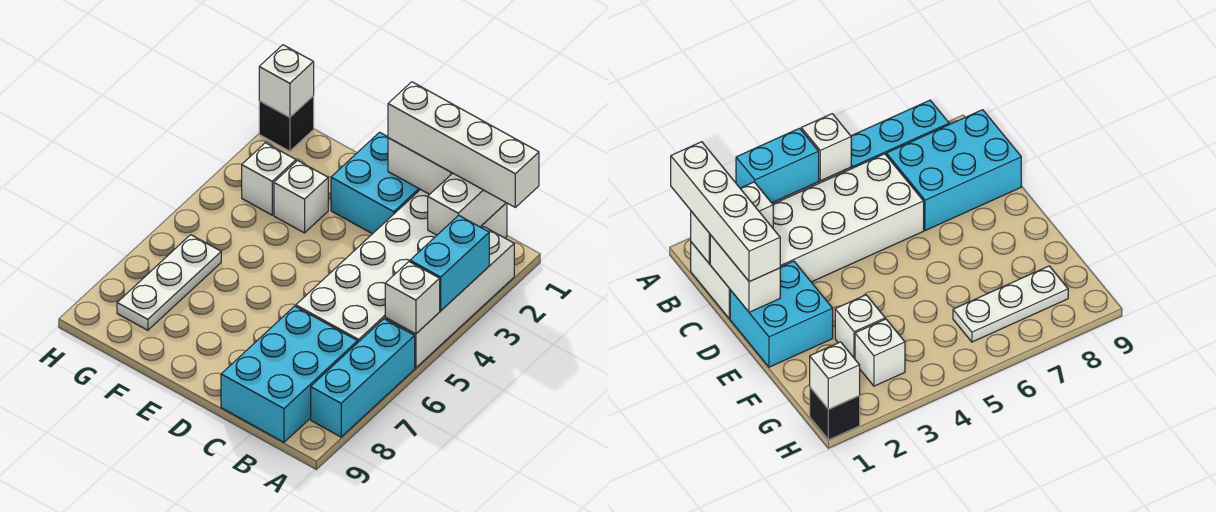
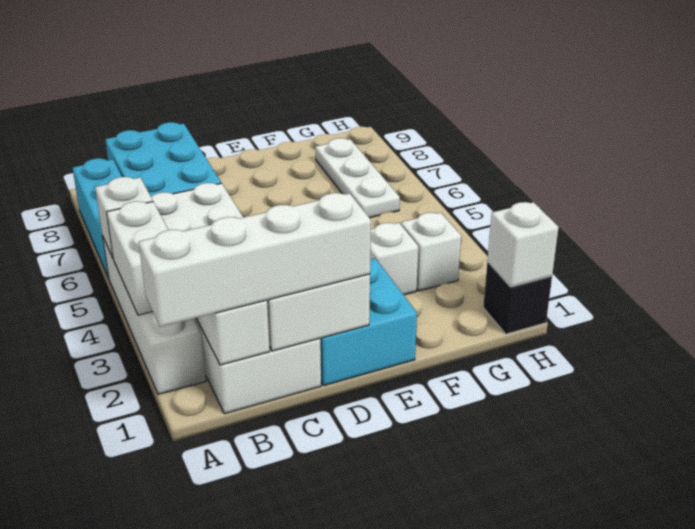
cyan brick A3:A4 level 2 -> white brick A3:A4 level 2

